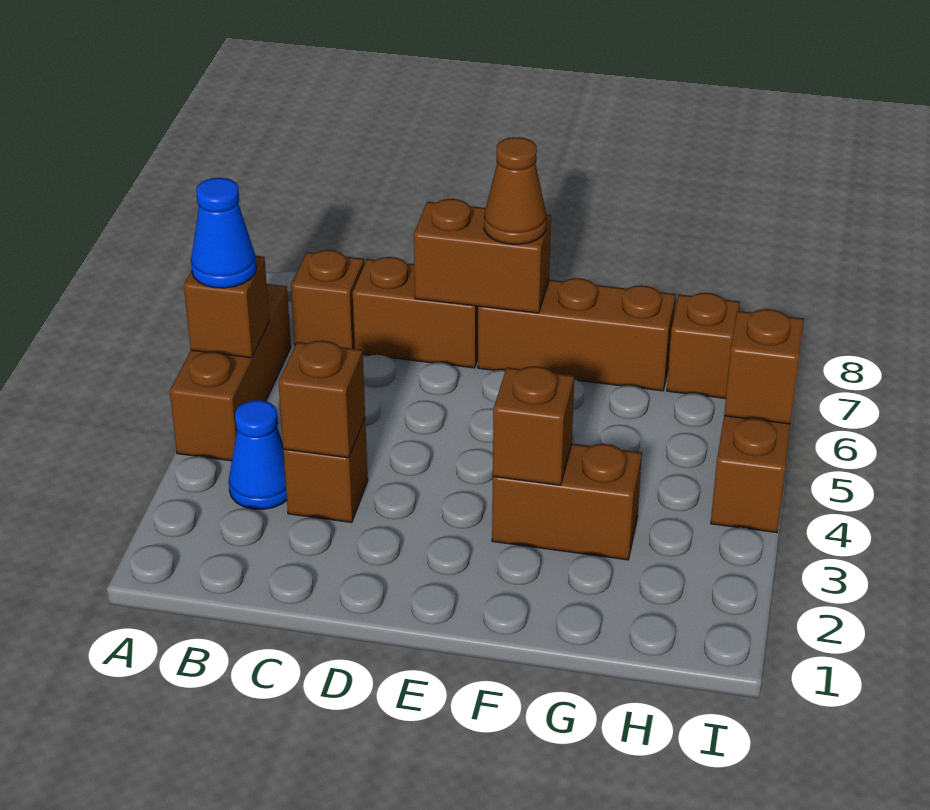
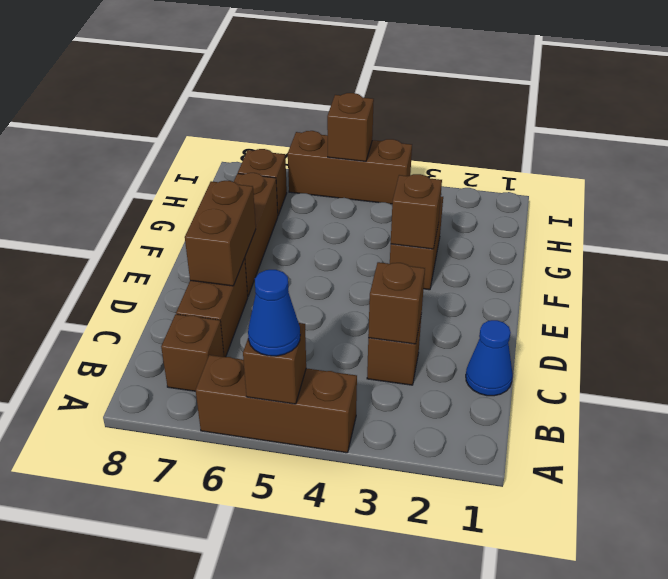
blue cone B3 level 1 -> blue cone C1 level 1
brown cone E7 level 3 -> none

